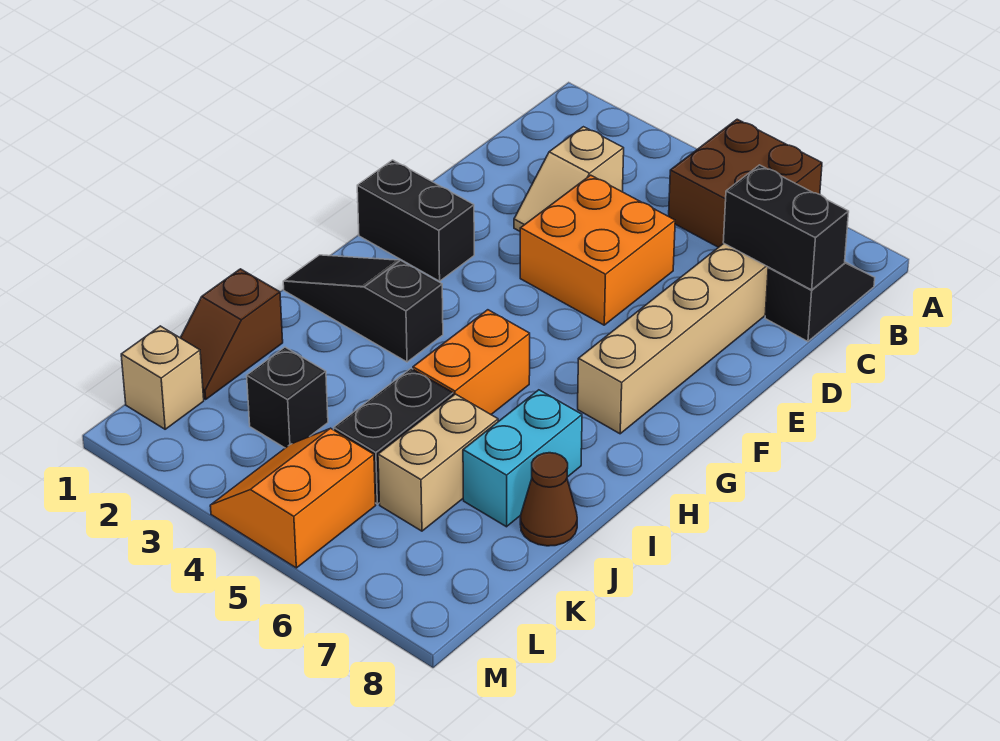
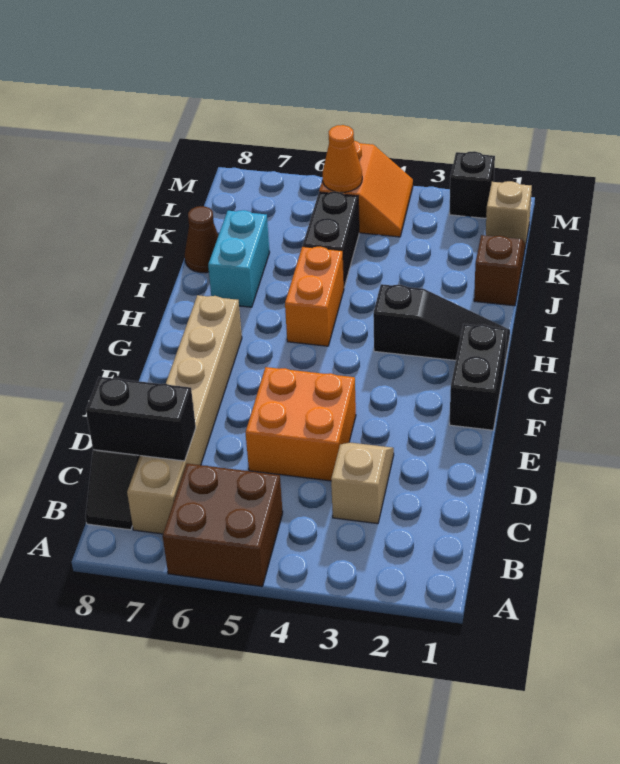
black brick F1:F2 level 1 -> black brick F1:G1 level 1
tan brick J6:K6 level 1 -> none
black brick K3 level 1 -> black brick M2 level 1
none -> orange cone L5 level 2

